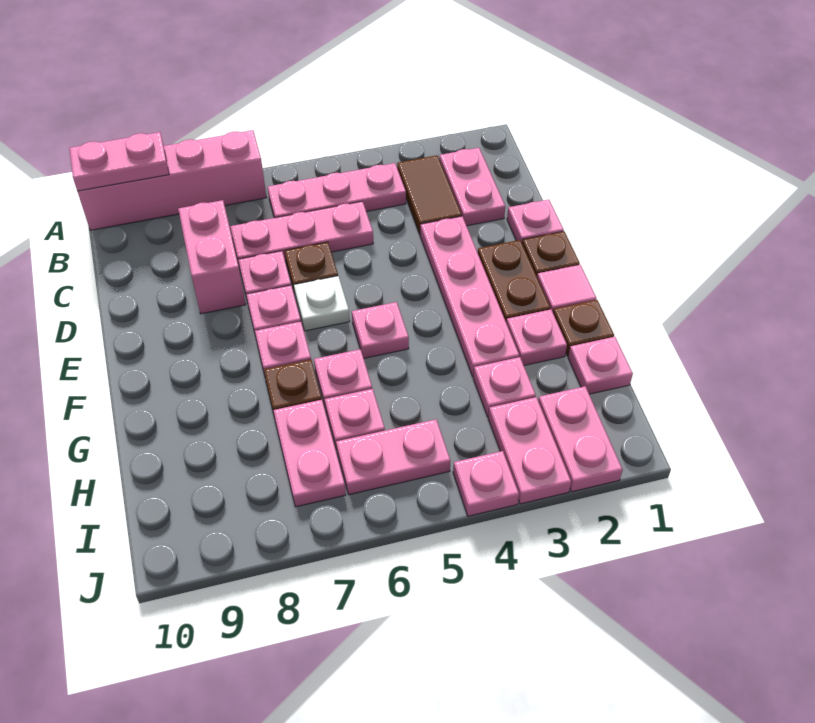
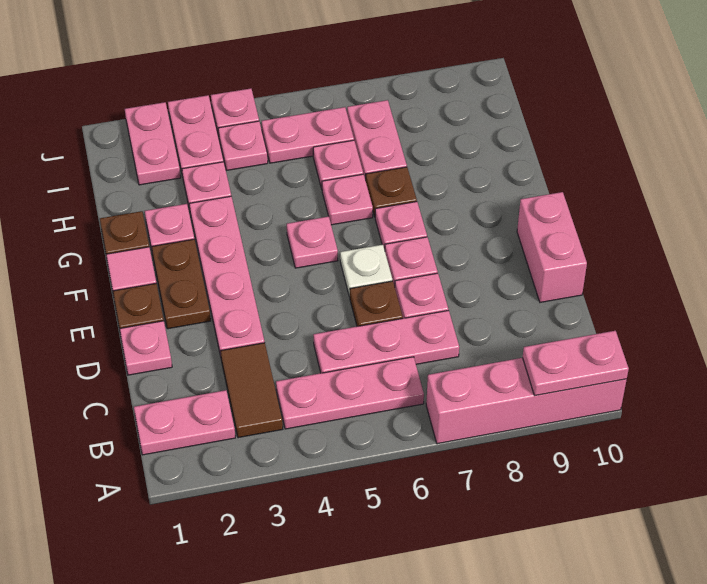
pink plate B2:C2 level 1 -> pink plate B1:B2 level 1
pink brick C8:D8 level 1 -> pink brick D10:E10 level 1
pink plate H1 level 1 -> pink plate I4 level 1

